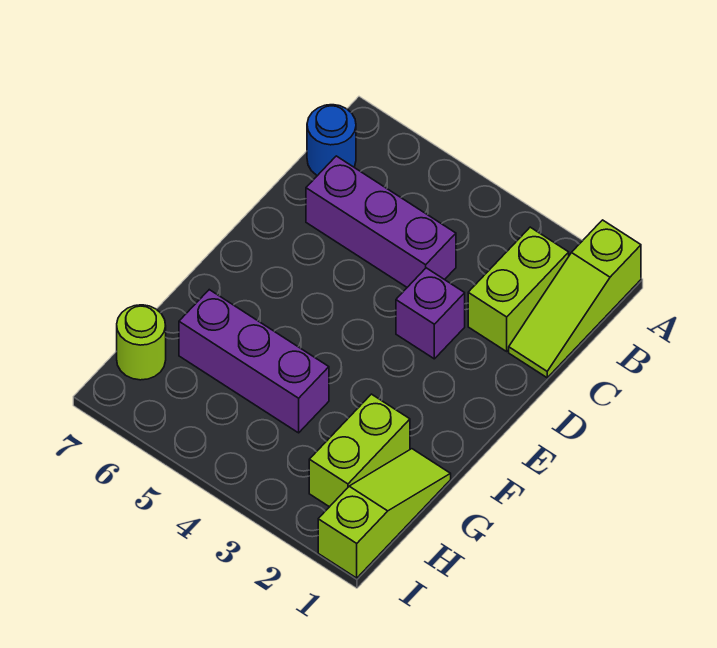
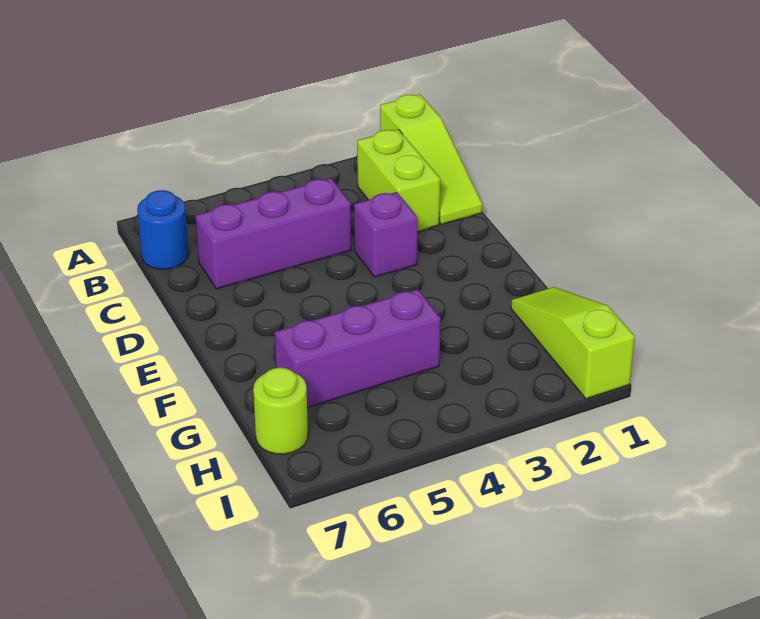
lime brick G2:H2 level 1 -> none

